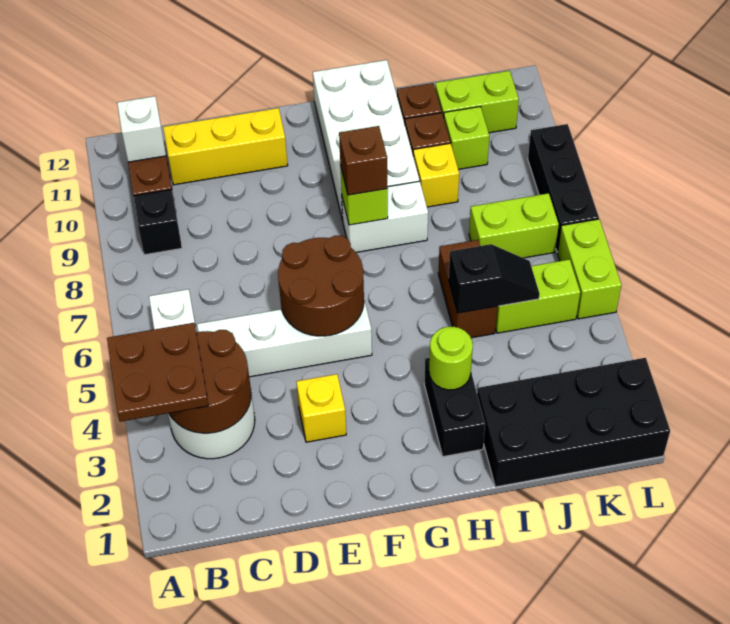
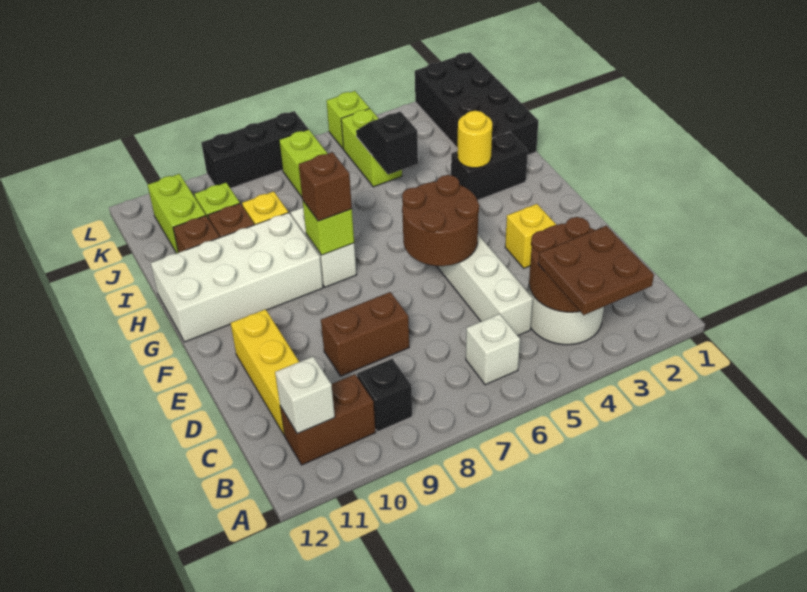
lime round brick H3 level 2 -> yellow round brick H3 level 2
brown brick I5:I6 level 1 -> brown brick D8:D9 level 1
lime brick L5:L6 level 1 -> lime brick L5 level 1

